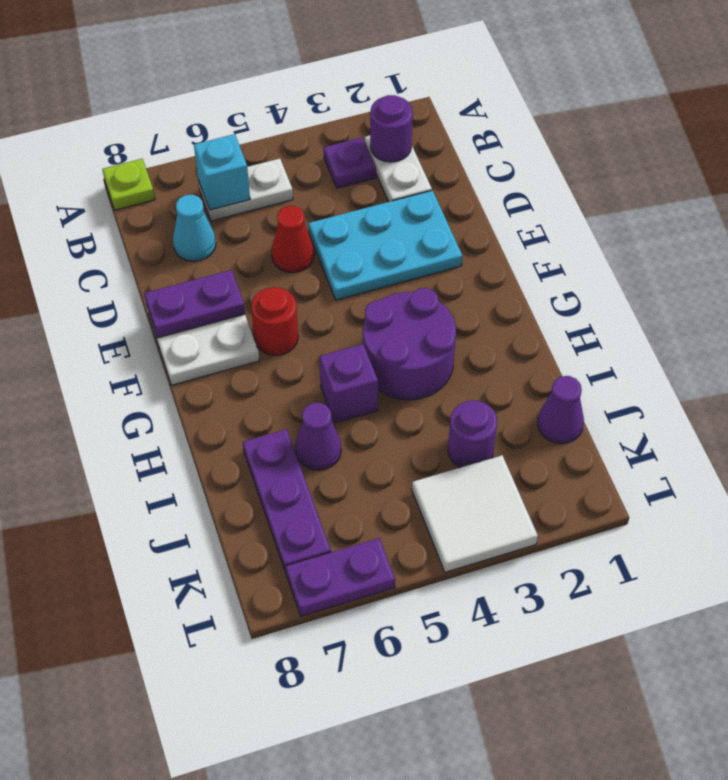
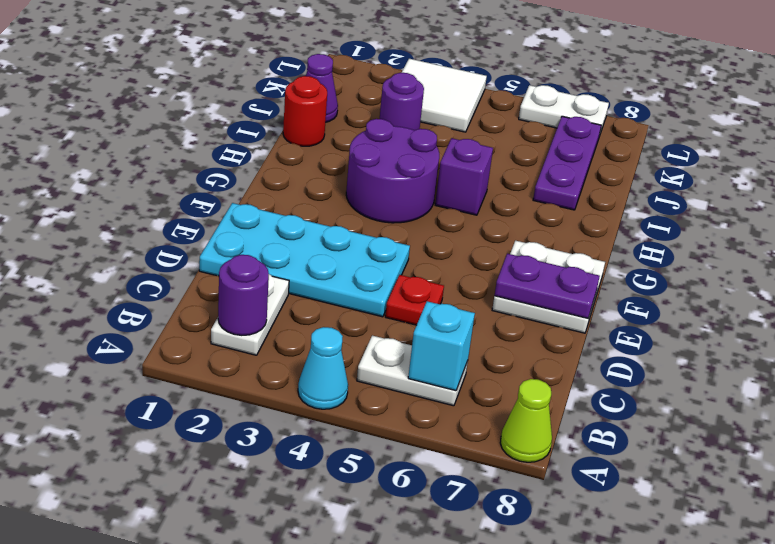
lime plate A8 level 1 -> lime cone A8 level 1
purple plate B3 level 1 -> none
cyan cone C7 level 1 -> cyan cone A4 level 1
cyan plate D2:E4 level 1 -> cyan plate D1:E4 level 1
red cone D5 level 1 -> red plate D5 level 1
red round brick F6 level 1 -> red round brick I1 level 1
purple cone I6 level 1 -> none
purple plate L6:L7 level 1 -> white plate L6:L7 level 1

